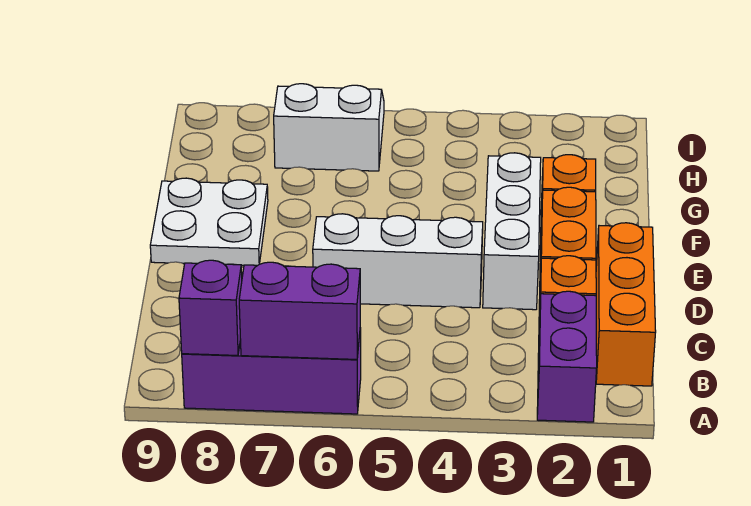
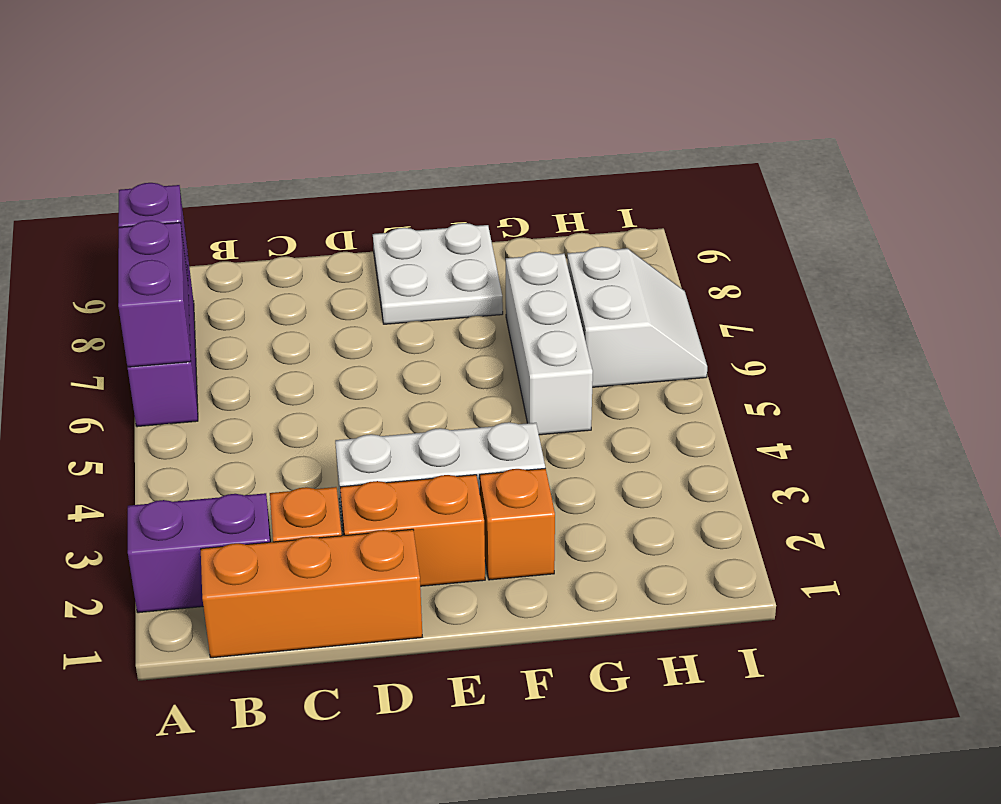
white brick D4:D6 level 1 -> white brick G5:G7 level 1

